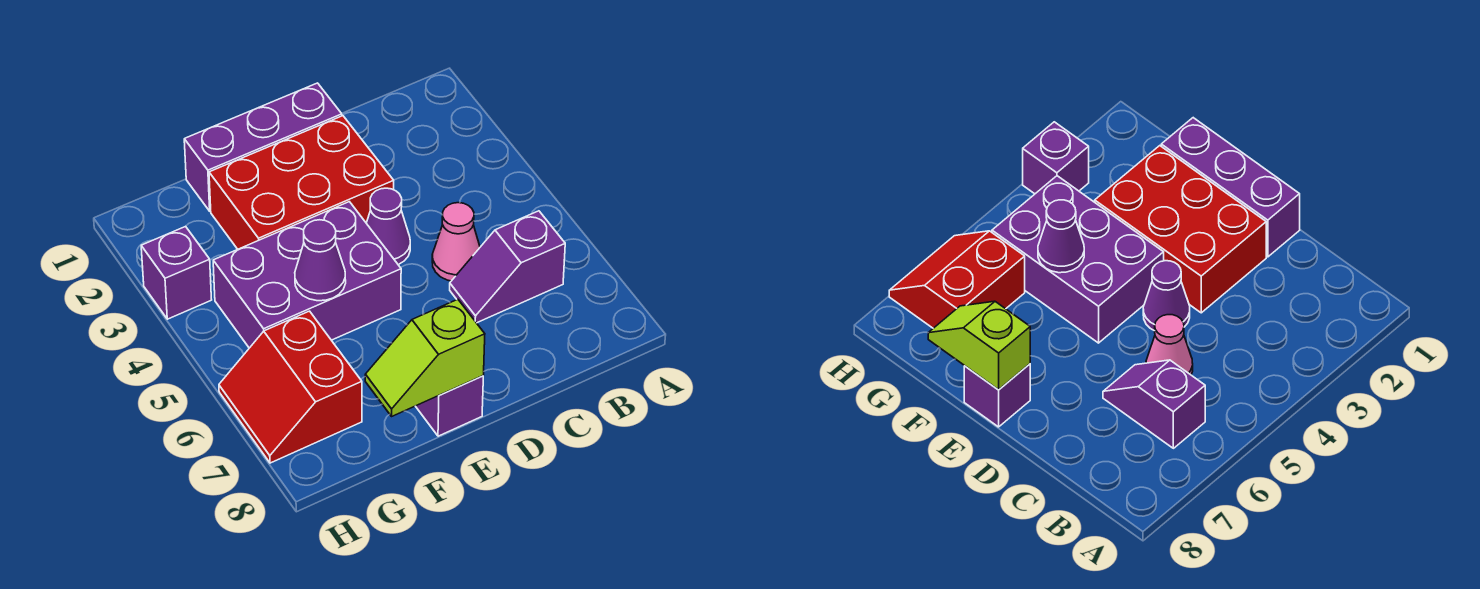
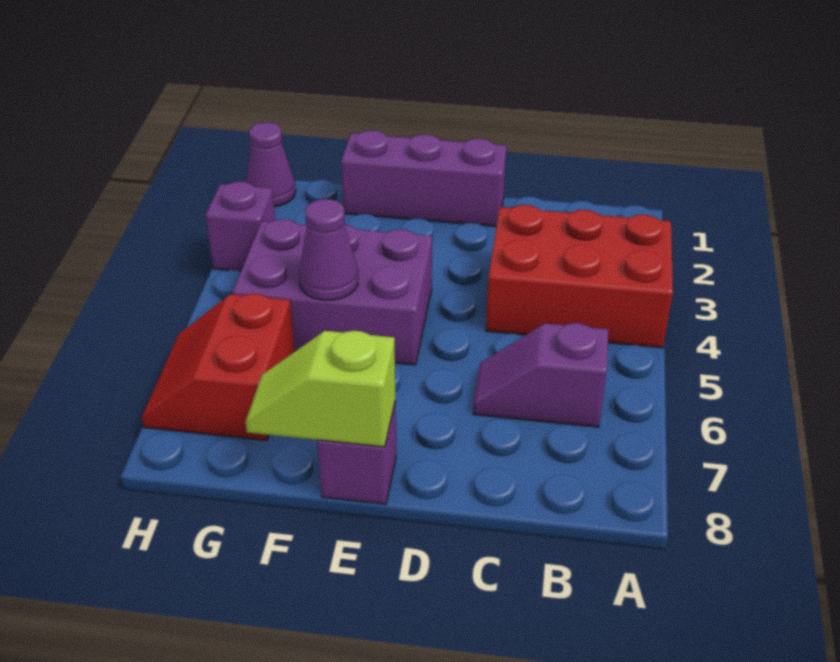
pink cone C5 level 1 -> none
red brick D2:F3 level 1 -> red brick A3:C4 level 1
purple cone D4 level 1 -> purple cone H1 level 1

